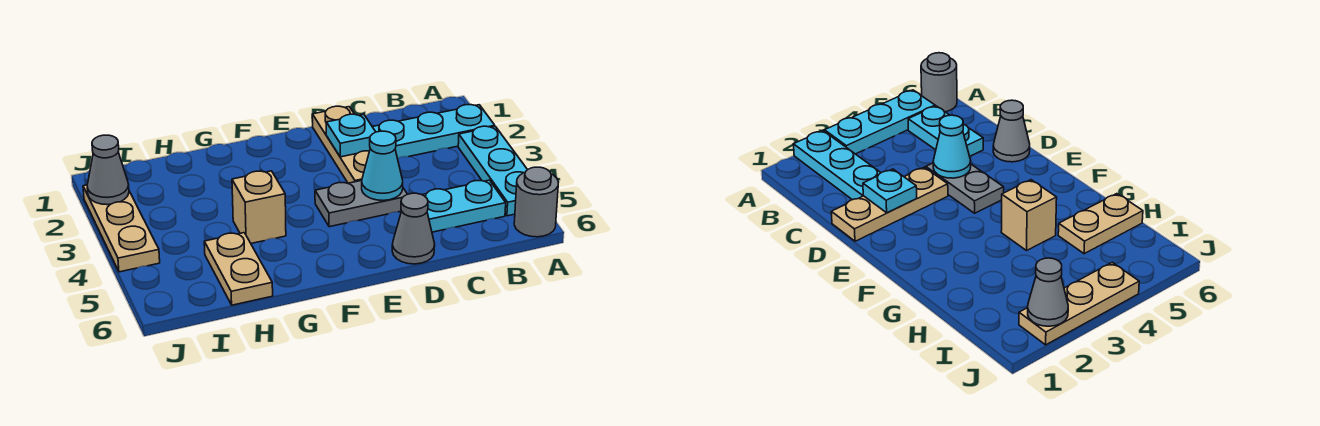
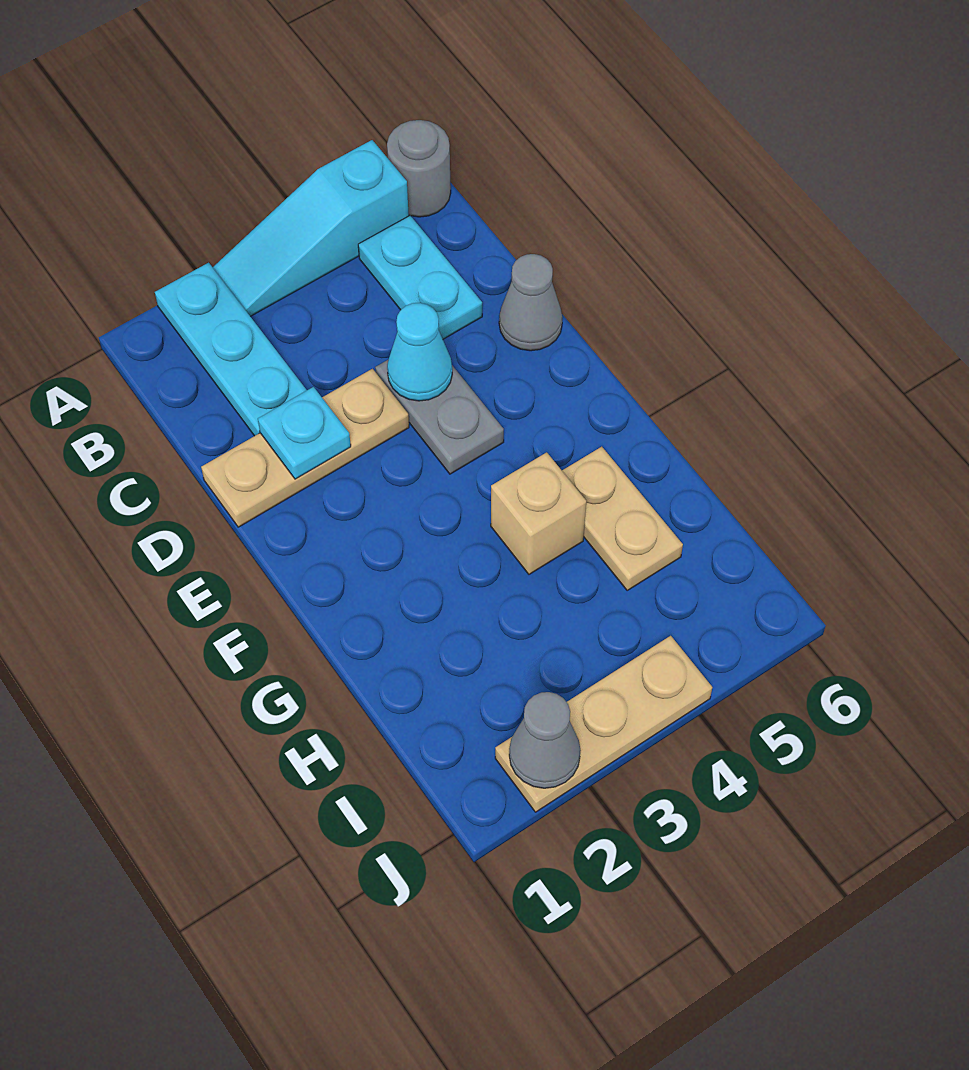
cyan plate A3:A5 level 1 -> cyan slope A3:A5 level 1 top 5
tan plate H5:H6 level 1 -> tan plate G5:H5 level 1

